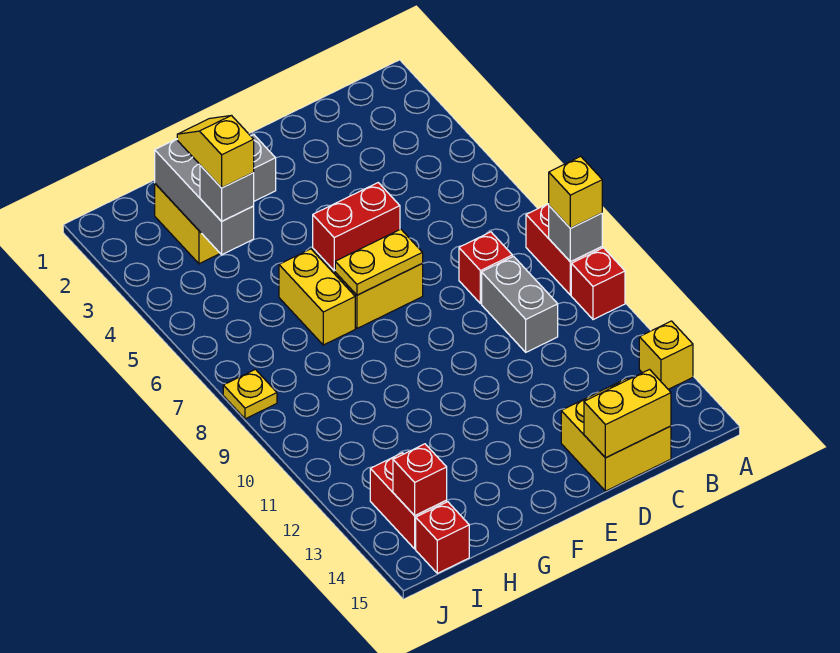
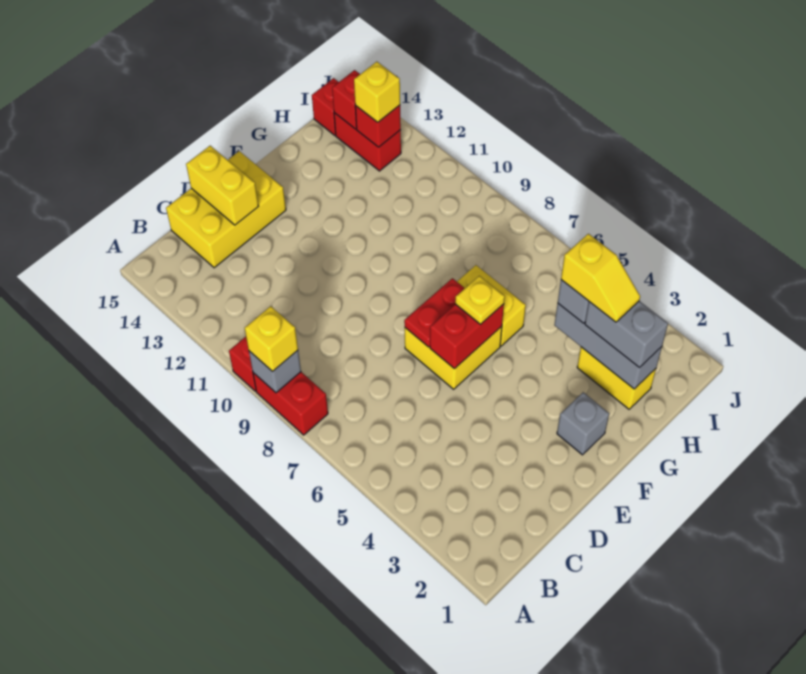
yellow brick A13 level 1 -> yellow brick I13 level 3
red brick C8 level 1 -> red brick I13 level 2
grey brick C9:C10 level 1 -> grey brick H2:H3 level 3
yellow brick C14:D15 level 1 -> yellow brick C14:E15 level 1
yellow brick C15:D15 level 2 -> yellow brick D14:D15 level 2
yellow plate E7:F7 level 2 -> red plate E7:F7 level 2
yellow plate J8 level 1 -> yellow plate F6 level 3

